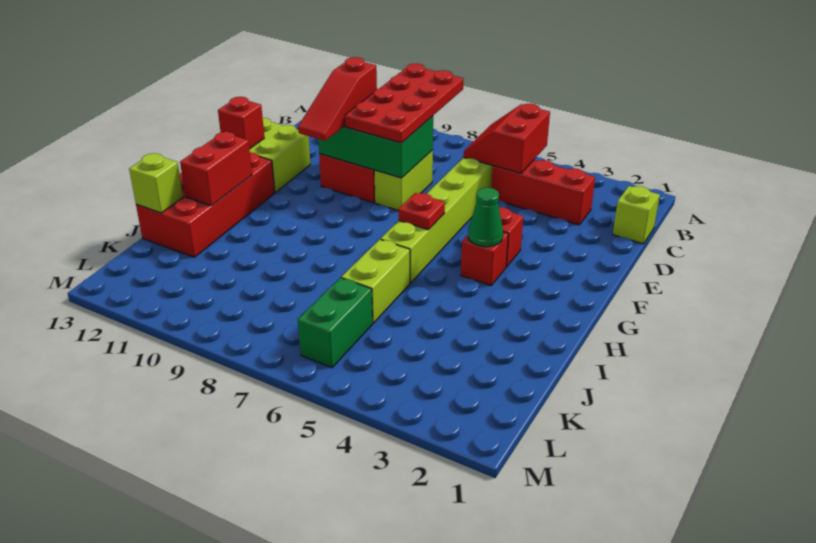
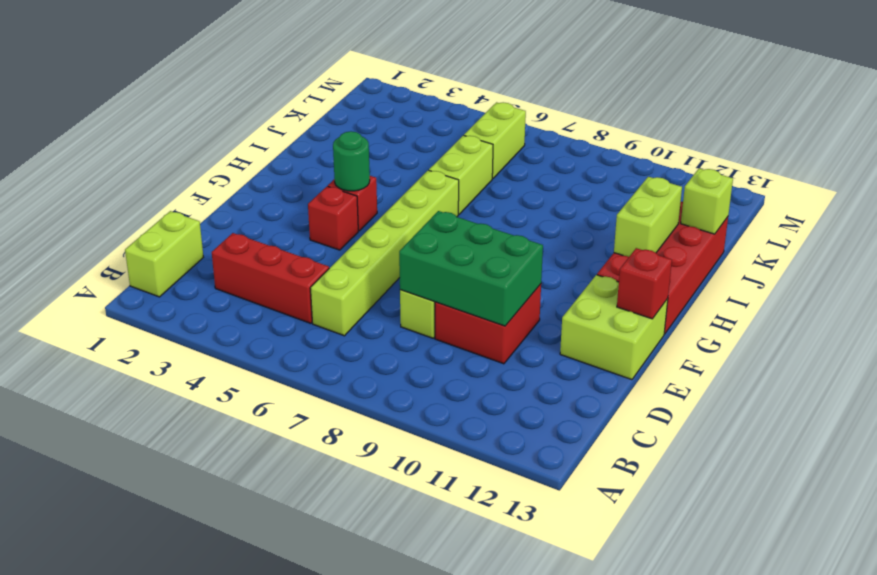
red slope B5:C6 level 2 top 5 -> none
red plate B8:E9 level 3 -> none
lime brick C1 level 1 -> lime brick B1:C1 level 1
red slope D10:F10 level 3 top D -> none
green cone G4 level 2 -> green round brick G4 level 2
red plate G6 level 2 -> none
red brick H12:I12 level 2 -> lime brick H12:I12 level 2
green brick K6:L6 level 1 -> lime brick K6:L6 level 1

